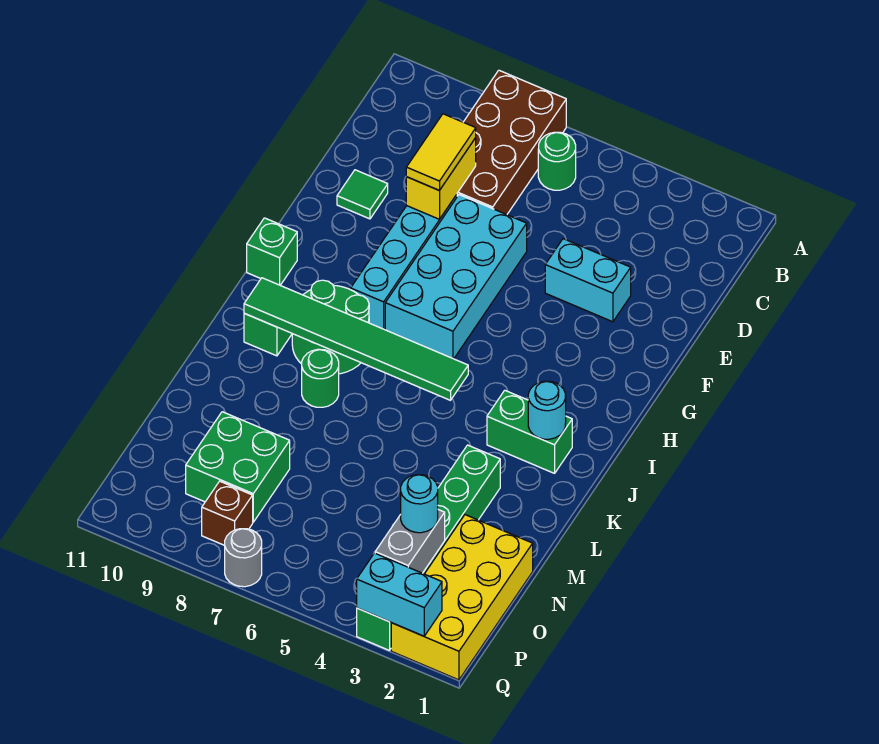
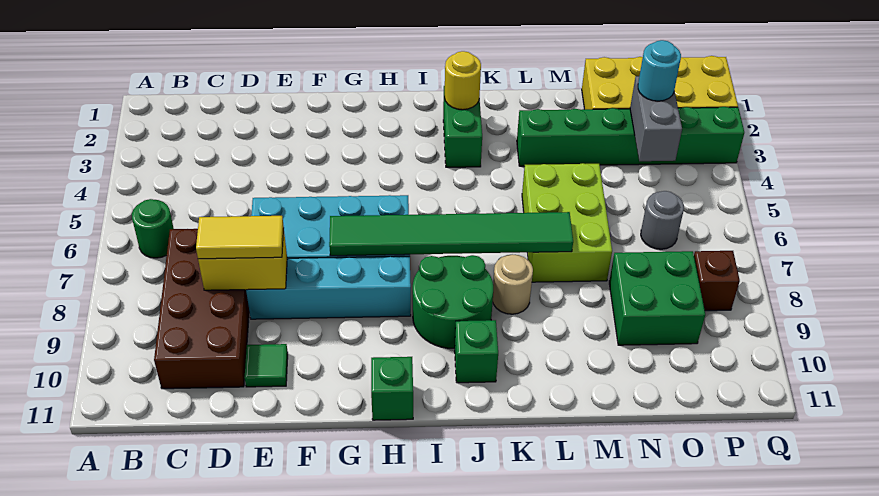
brown brick A7:D8 level 1 -> brown brick C7:D10 level 1
cyan brick E3:E4 level 1 -> none
cyan round brick J2 level 2 -> yellow round brick J2 level 2
green tile J5:J10 level 2 -> green tile G7:L7 level 2
green round brick K8 level 1 -> tan round brick K8 level 1
none -> lime brick L5:M7 level 1
grey brick O3:P3 level 2 -> grey brick O3:O4 level 2
cyan brick Q2:Q3 level 2 -> none
grey round brick Q7 level 1 -> grey round brick O6 level 1

